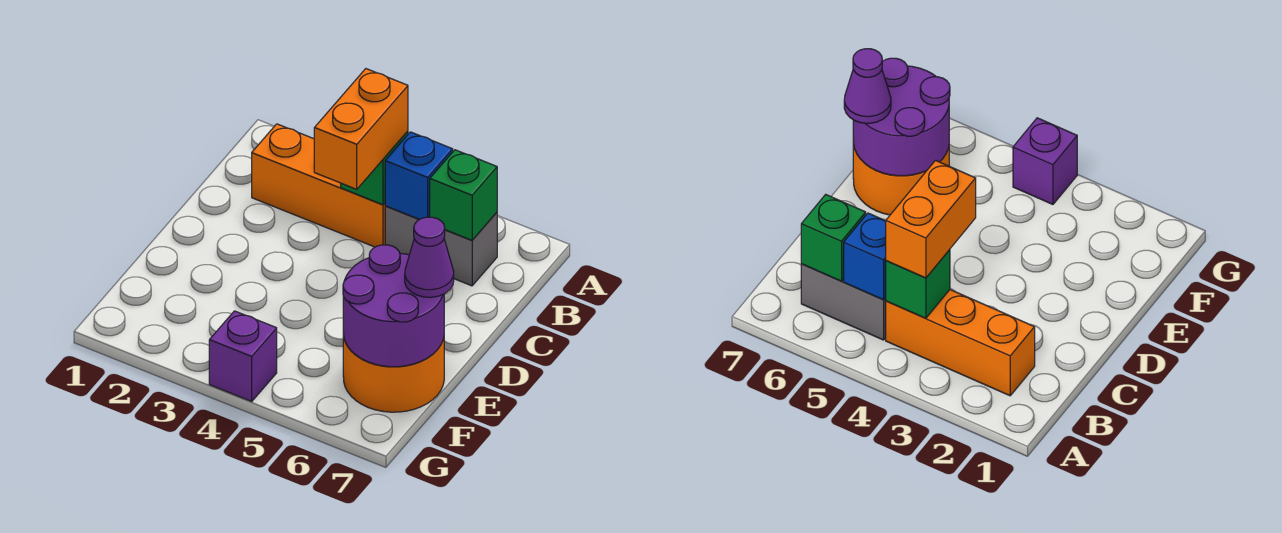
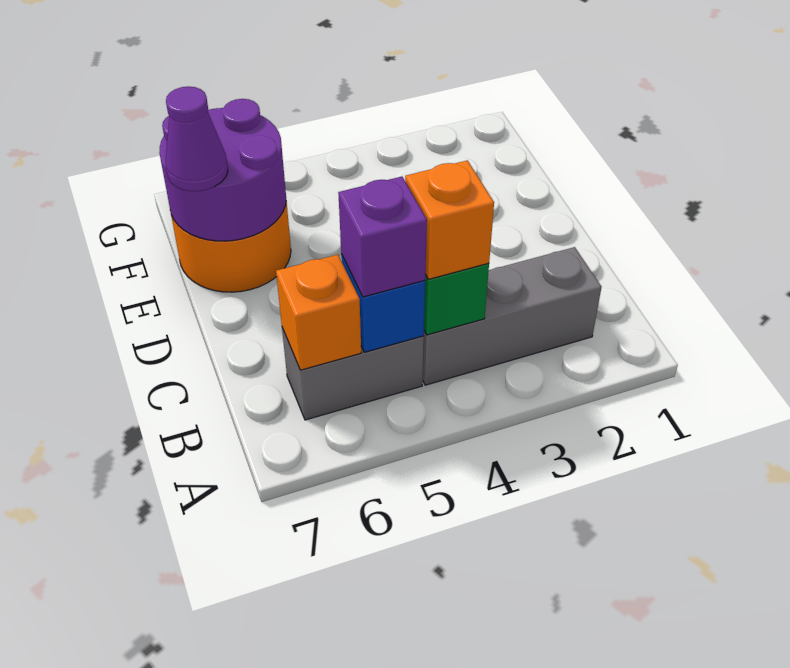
orange brick B2:B4 level 1 -> grey brick B2:B4 level 1
orange brick B4:C4 level 3 -> orange brick B4 level 3
green brick B6 level 2 -> orange brick B6 level 2
purple brick G4 level 1 -> purple brick B5 level 3

